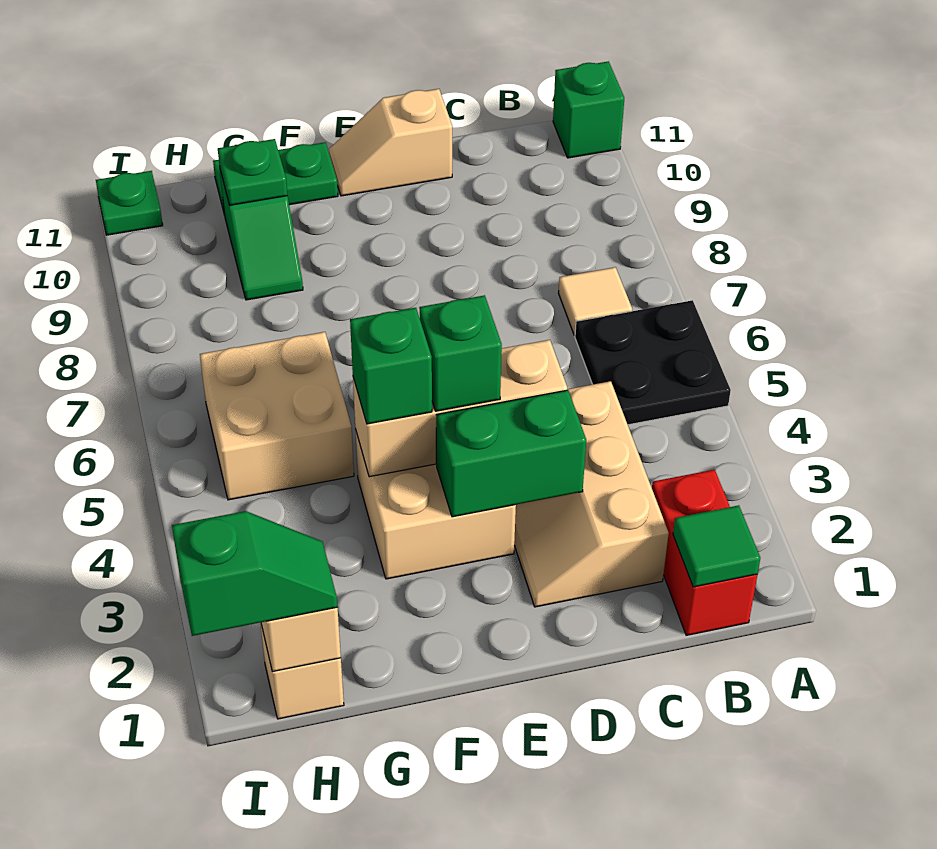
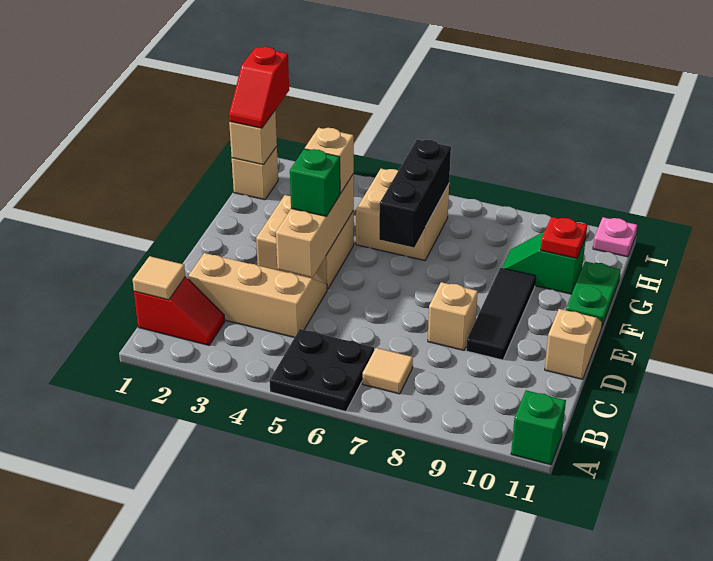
red brick B1:B2 level 1 -> red slope B1:B2 level 1 top 1
green tile B1 level 2 -> tan tile B1 level 2
green brick D3:E3 level 2 -> none
none -> tan brick D8 level 1
none -> black tile D9:F9 level 1
green brick F4 level 3 -> tan brick F4 level 3
none -> black brick F6:H6 level 2
green plate G10 level 2 -> red plate G10 level 2
green slope H1:I1 level 3 top I -> red slope H1:I1 level 3 top I
green plate I11 level 1 -> pink plate I11 level 1

